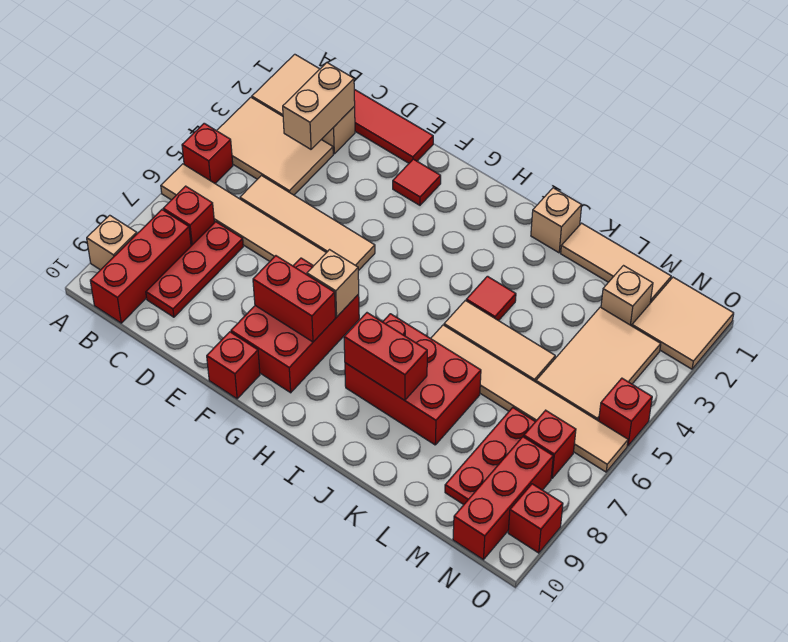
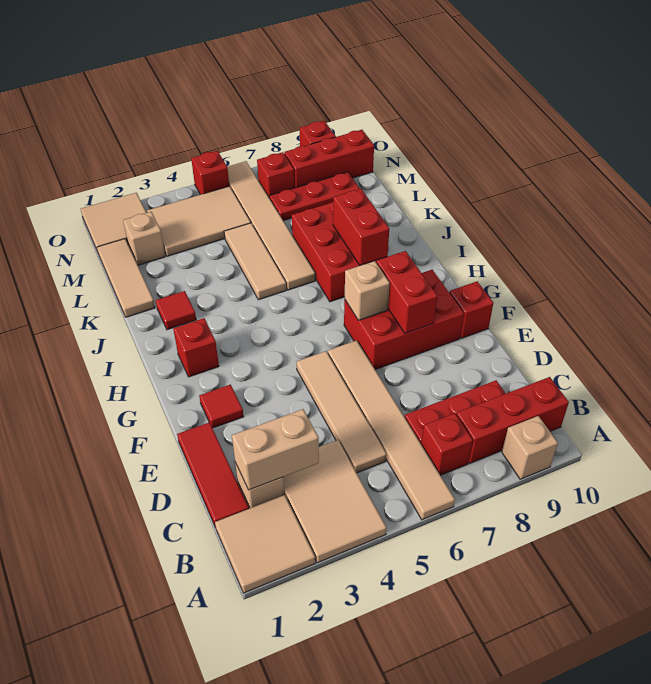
red brick A5 level 1 -> red brick H2 level 1
tan brick J1 level 1 -> none
red tile J4 level 1 -> red tile J2 level 1

